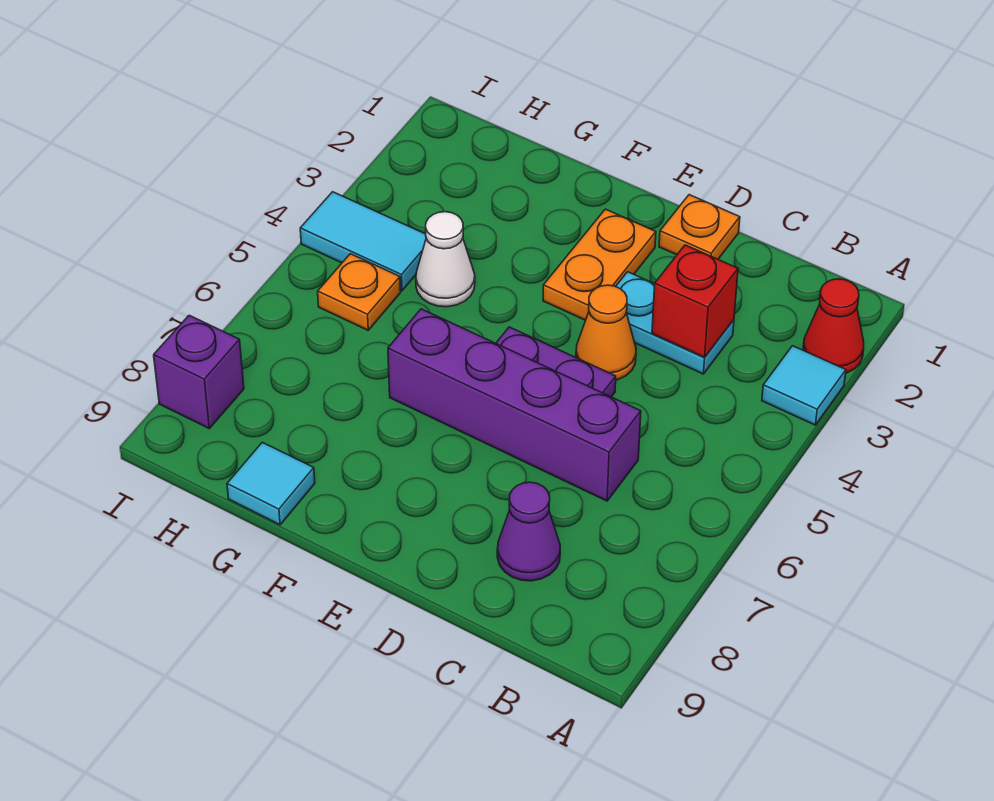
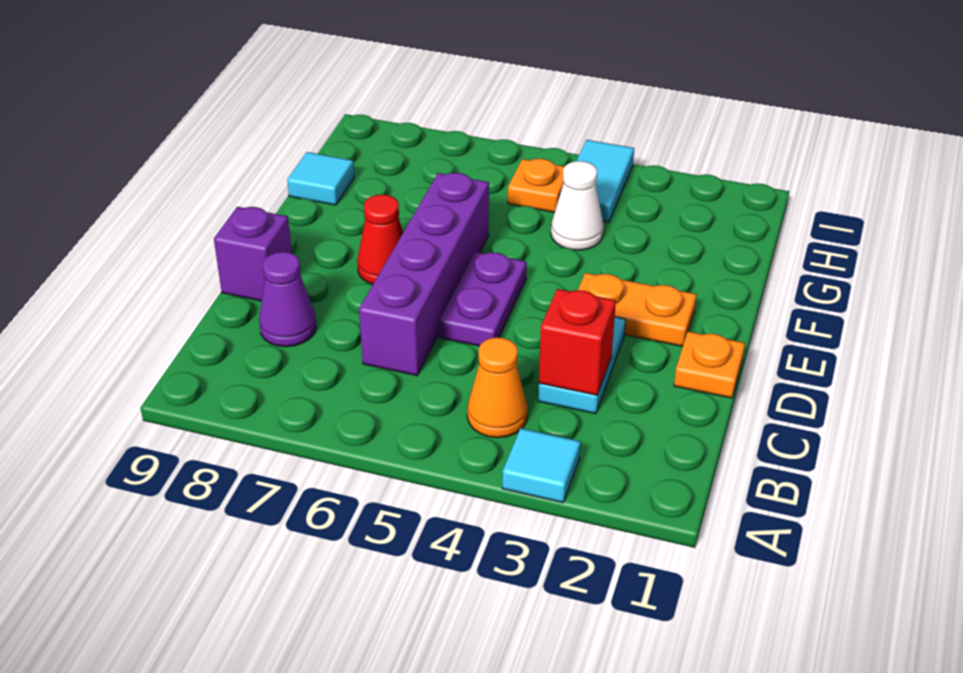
red cone A2 level 1 -> red cone E7 level 1
orange cone D4 level 1 -> orange cone B4 level 1
purple brick I8 level 1 -> purple brick D9 level 1

